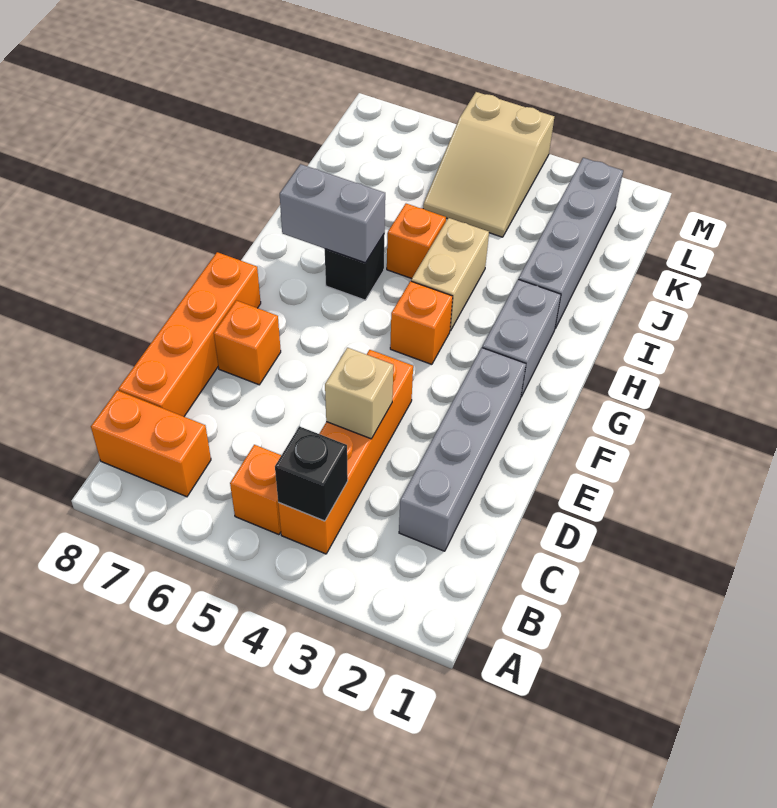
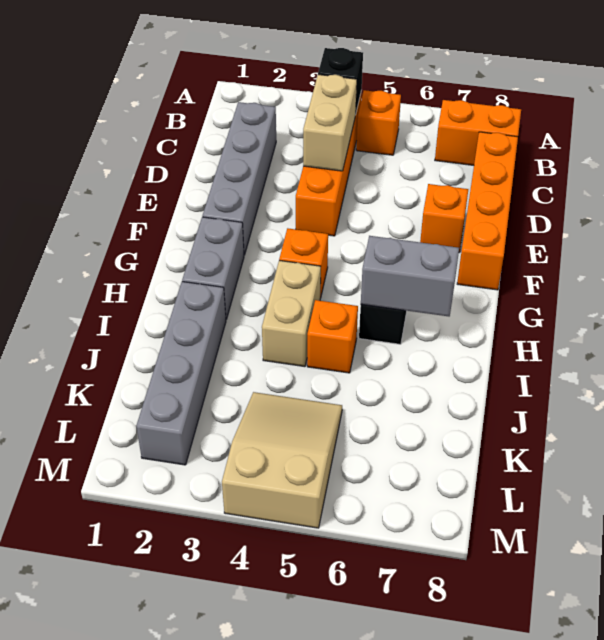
tan brick D4 level 2 -> tan brick C4:D4 level 2

